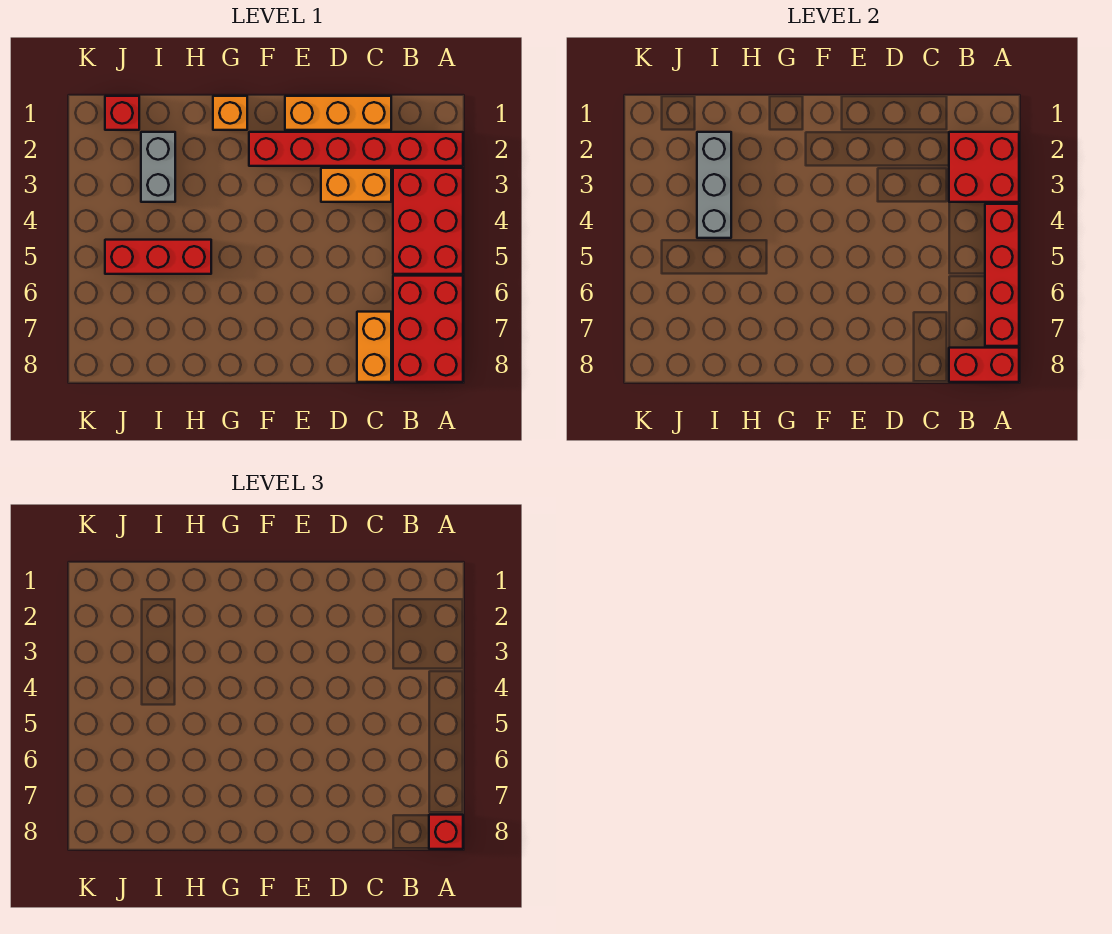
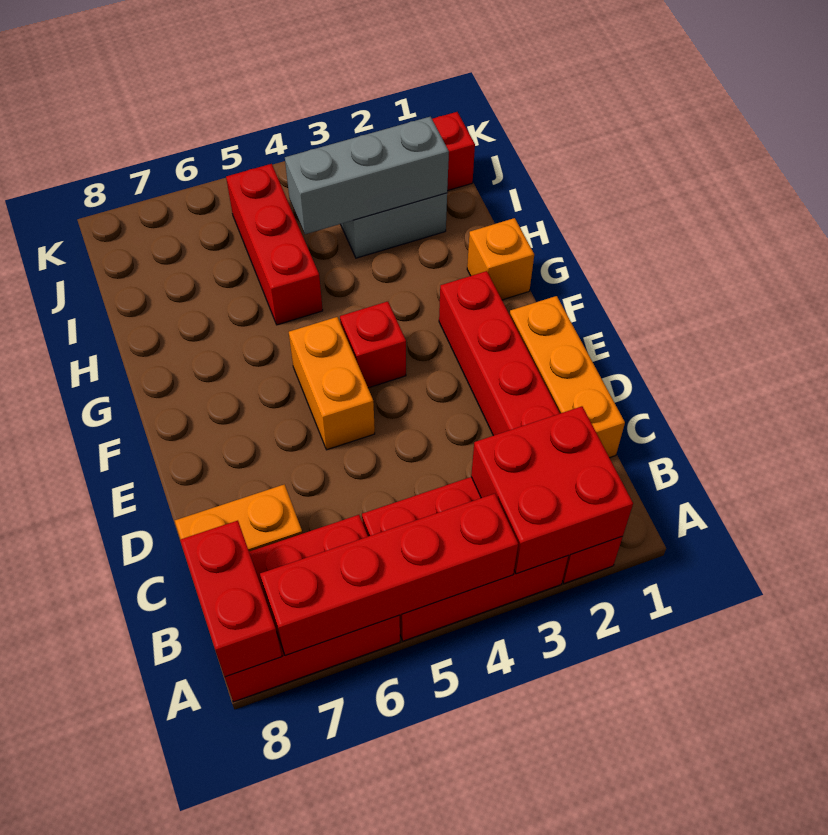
red brick A8 level 3 -> red brick F4 level 1
orange brick C3:D3 level 1 -> orange brick E5:F5 level 1

